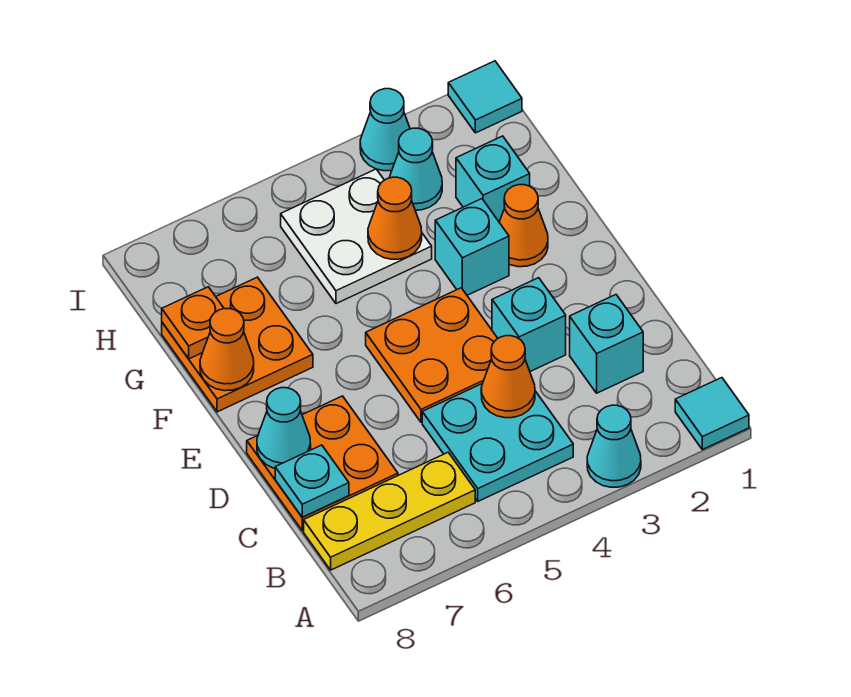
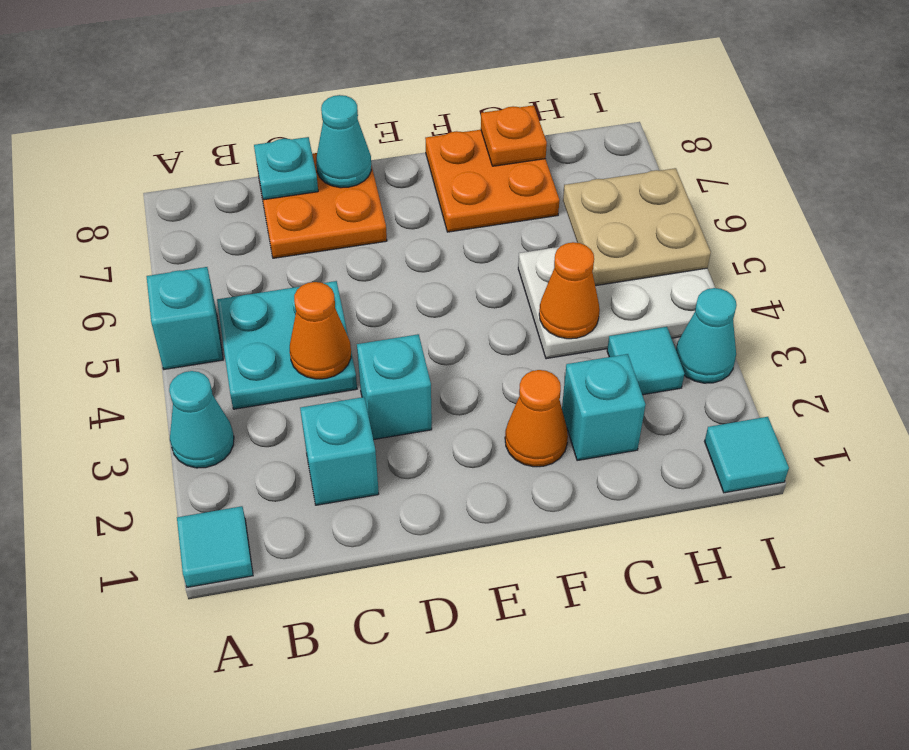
yellow plate B6:B8 level 1 -> none
orange plate D4:E5 level 1 -> none
cyan brick F3 level 1 -> cyan brick A5 level 1
orange cone F8 level 2 -> none
white plate G4:H5 level 1 -> white plate G4:I5 level 1
cyan cone H3 level 1 -> cyan tile H3 level 1
none -> tan plate H5:I6 level 2

